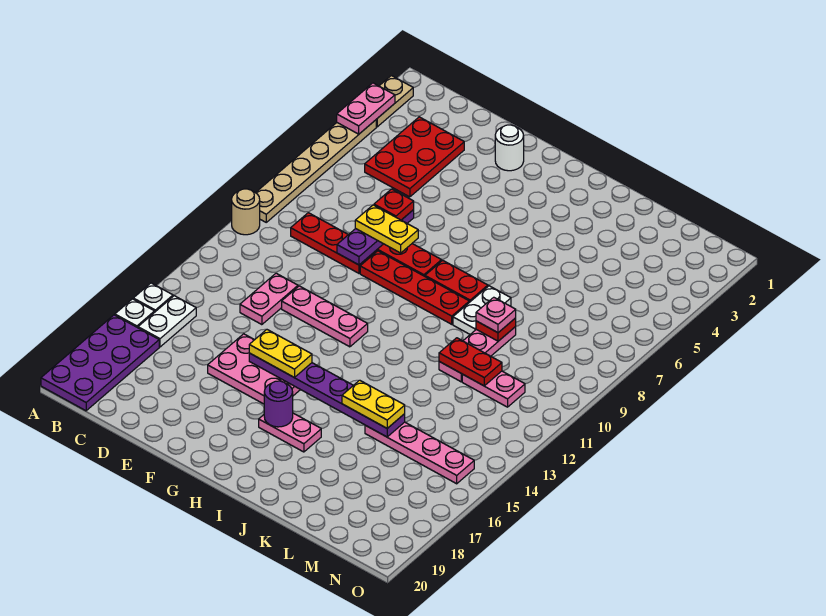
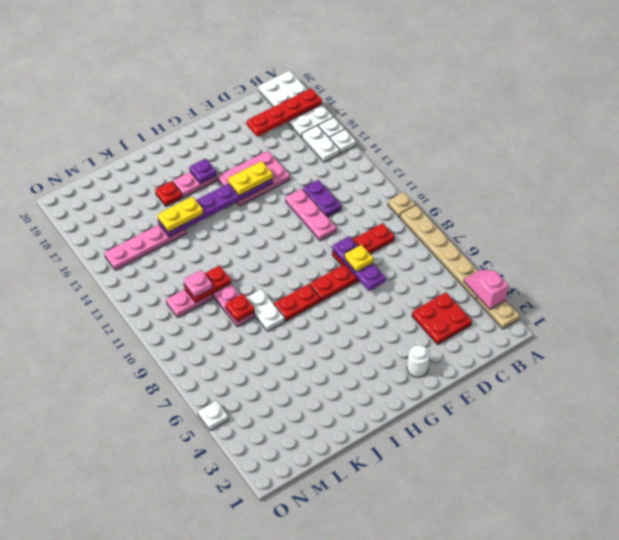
pink plate A3:A4 level 2 -> pink slope A3:A4 level 2 top 3
tan round brick A10 level 1 -> tan plate A10 level 1
purple plate A17:B20 level 1 -> white plate A17:B20 level 1
red plate C3:D5 level 1 -> red plate C3:D4 level 1
pink plate D12:D13 level 1 -> purple plate D12:D13 level 1
red plate E7 level 3 -> red plate J17 level 1
yellow plate E8:F8 level 3 -> yellow plate E8 level 3
pink plate E12:G12 level 1 -> pink plate E11:E13 level 1
red plate F9:I9 level 1 -> red plate A18:D18 level 2
purple round brick H17 level 2 -> purple plate H17 level 2
pink plate K9 level 3 -> pink plate L11 level 3
none -> white plate O5 level 1

